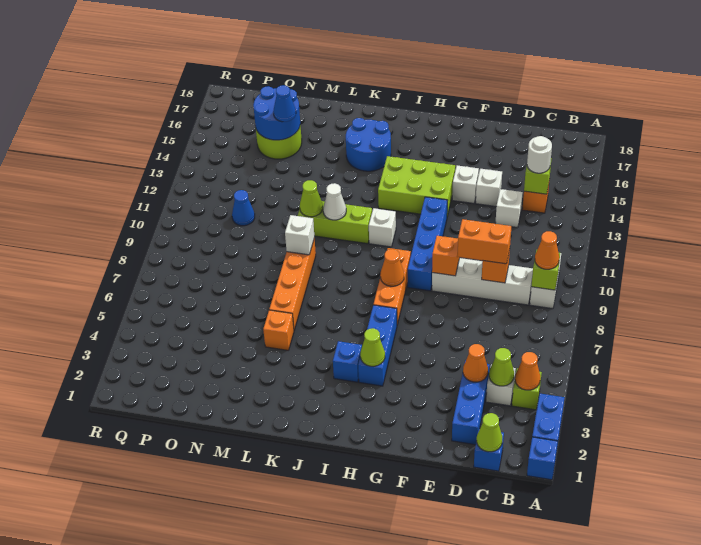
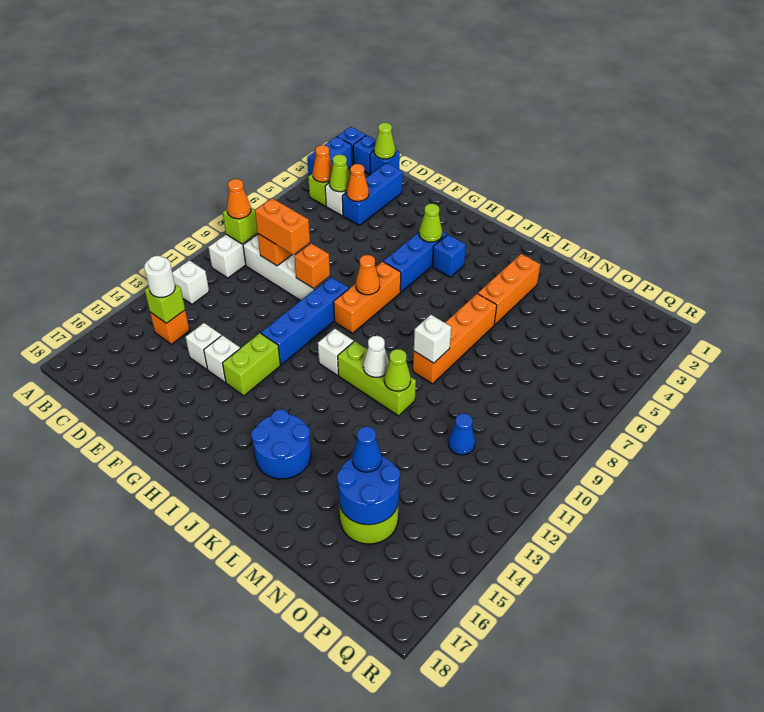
none -> blue brick B1 level 1
white brick D13 level 1 -> white brick B12 level 1
lime brick G13:I14 level 1 -> lime brick G13:G14 level 1
orange brick L5 level 1 -> orange brick L3:L5 level 1

